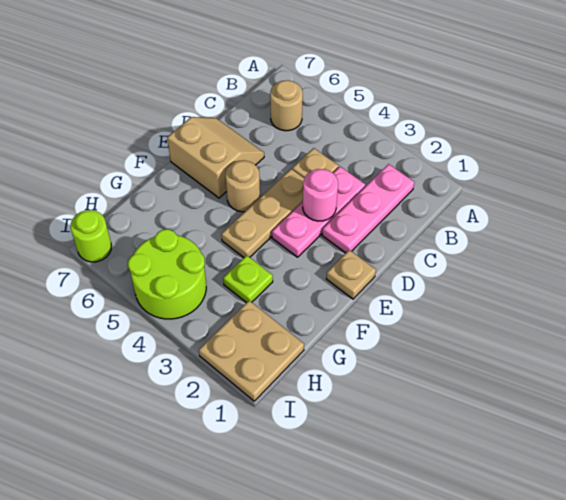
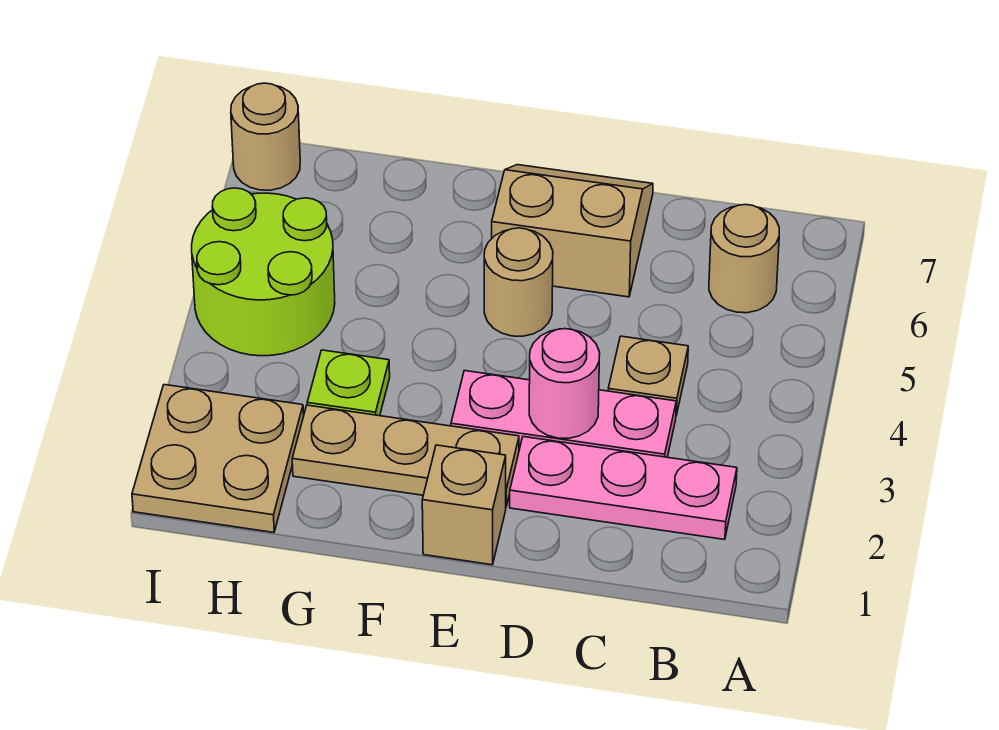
tan plate D4:F4 level 1 -> tan plate E2:G2 level 1
tan slope D6:E7 level 1 top E -> tan slope D6:E7 level 1 top 6
tan plate E1 level 1 -> tan brick E1 level 1
lime round brick I7 level 1 -> tan round brick I7 level 1

